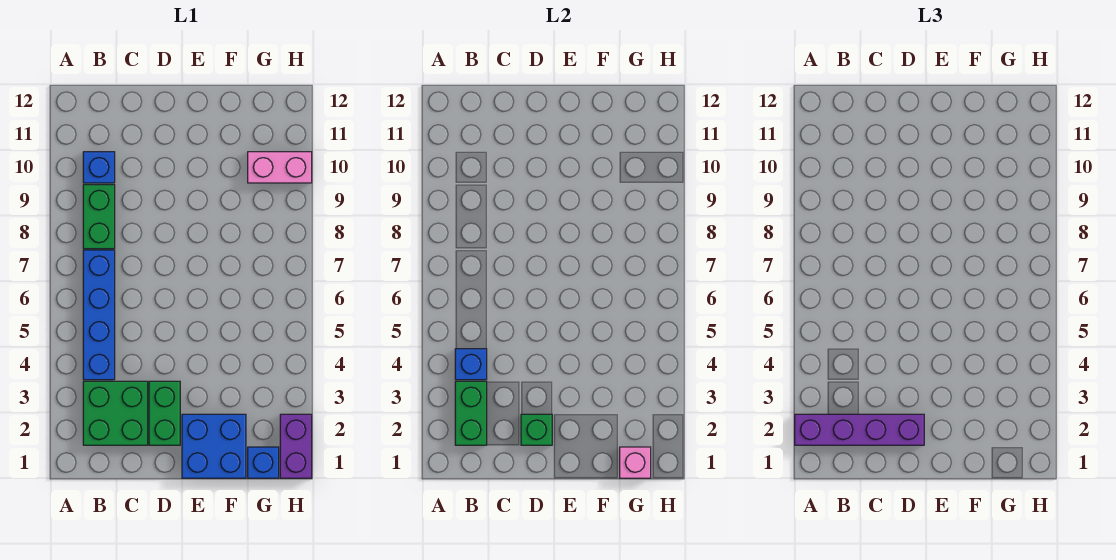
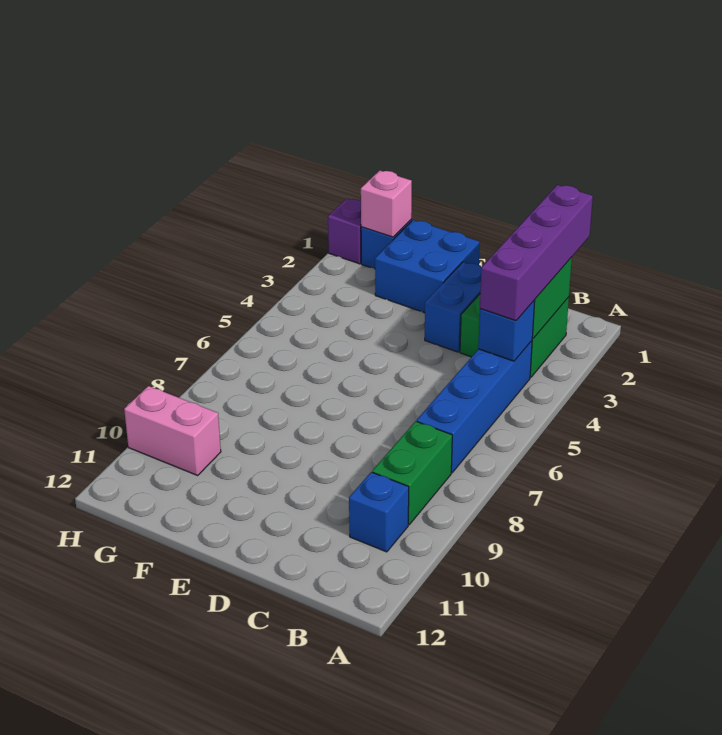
purple brick A2:D2 level 3 -> purple brick B1:B4 level 3
green brick D2:D3 level 1 -> blue brick D2:D3 level 1
green brick D2 level 2 -> none
purple brick H1:H2 level 1 -> purple brick H1 level 1

